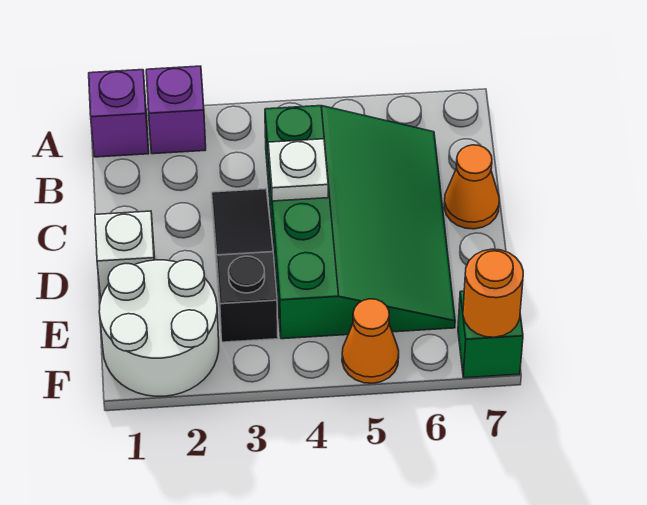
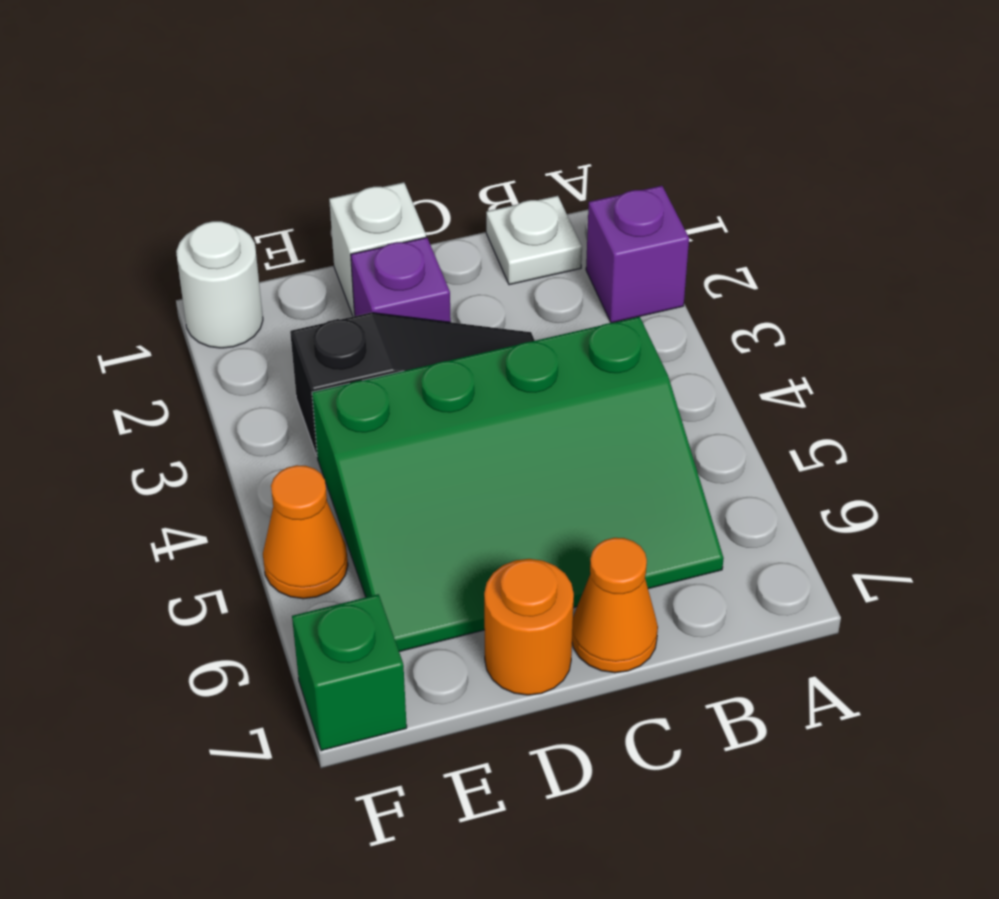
purple brick A1 level 1 -> purple brick D2 level 1
white plate C4 level 2 -> white plate B1 level 1
white round brick E1:F2 level 1 -> white round brick F1 level 1
orange round brick F7 level 2 -> orange round brick D7 level 1

